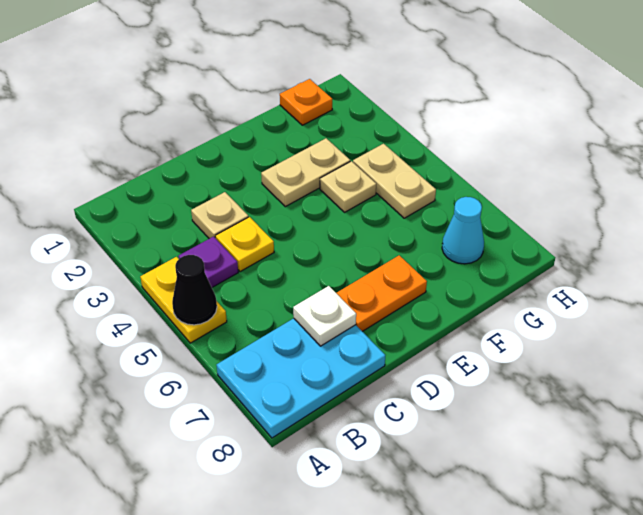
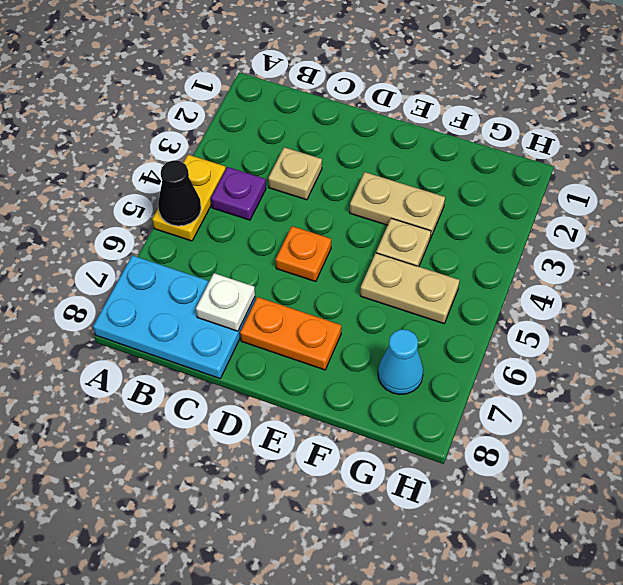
yellow plate C4 level 1 -> none
orange plate G1 level 1 -> orange plate D5 level 1
tan plate G4:G5 level 1 -> tan plate F5:G5 level 1

